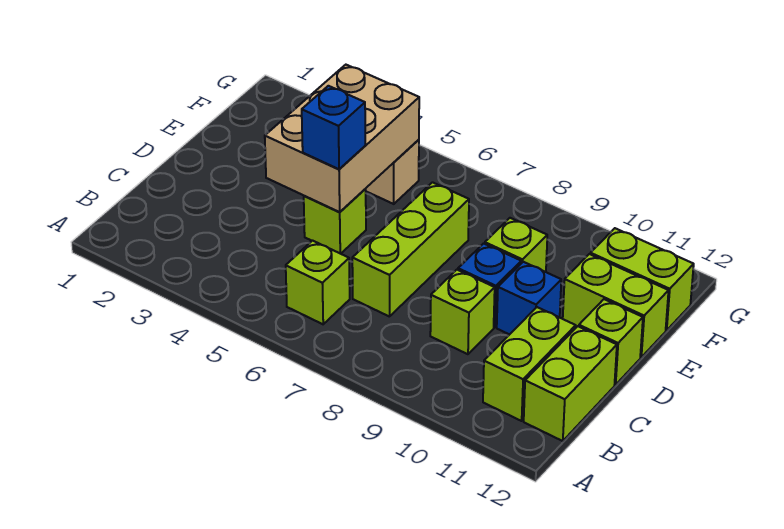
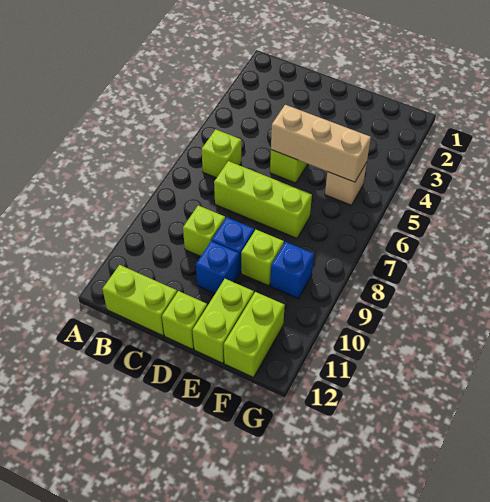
lime brick B11:C11 level 1 -> none
tan brick D4:F5 level 2 -> tan brick D5:F5 level 2
blue brick D5 level 3 -> blue brick F9 level 1

